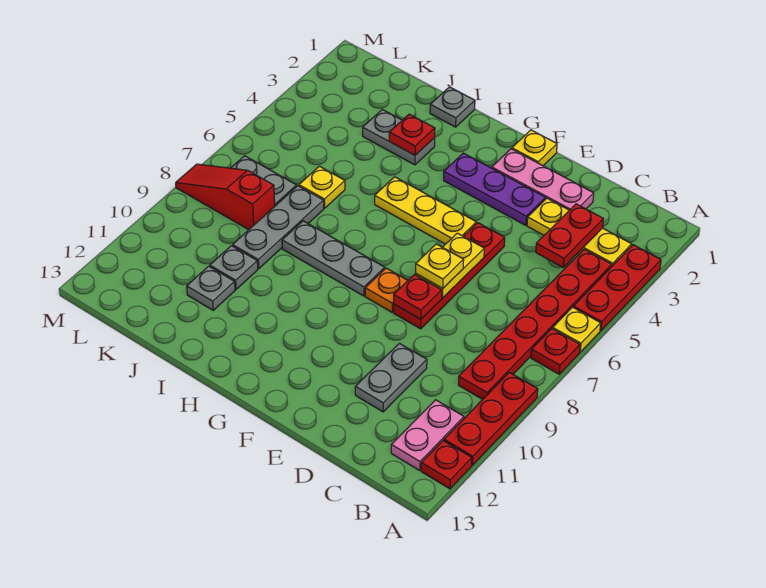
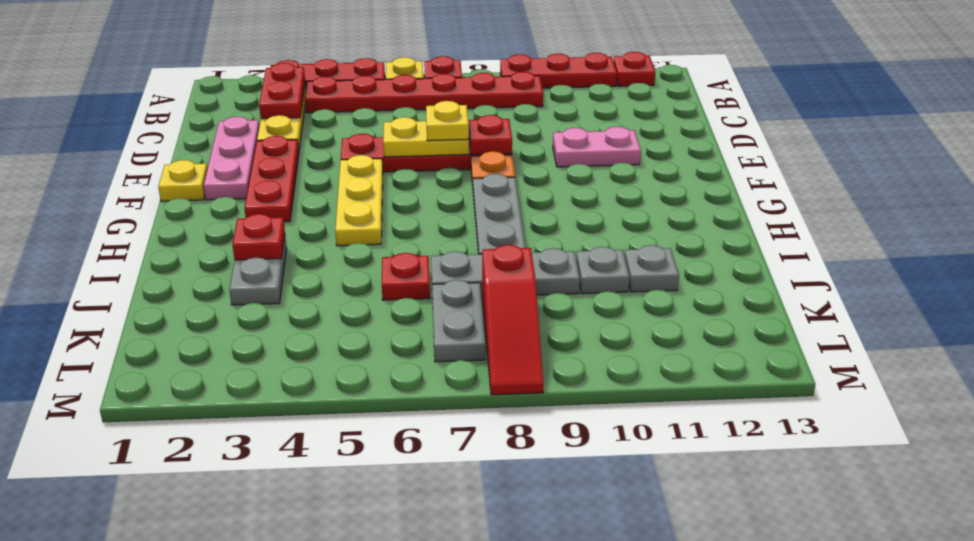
pink plate B11:B12 level 1 -> pink plate E10:E11 level 1
red plate C3:C4 level 2 -> red plate B3:C3 level 2
grey plate D10:D11 level 1 -> none
purple plate E3:G3 level 1 -> red plate E3:G3 level 1
grey plate I1 level 1 -> none
yellow plate J6 level 1 -> red plate J6 level 1

